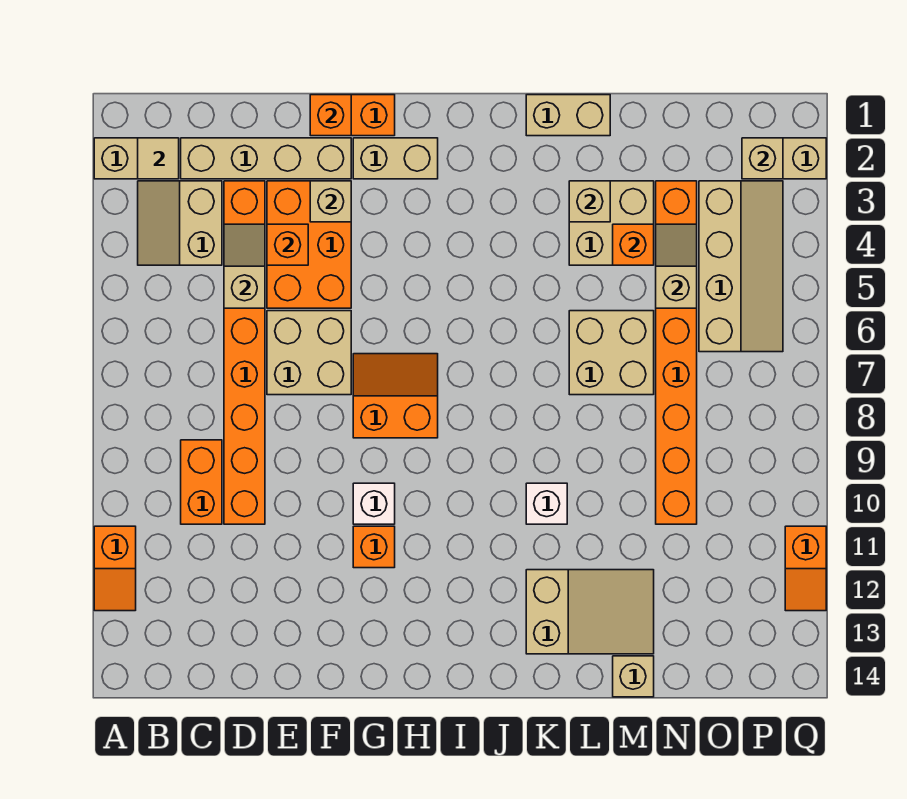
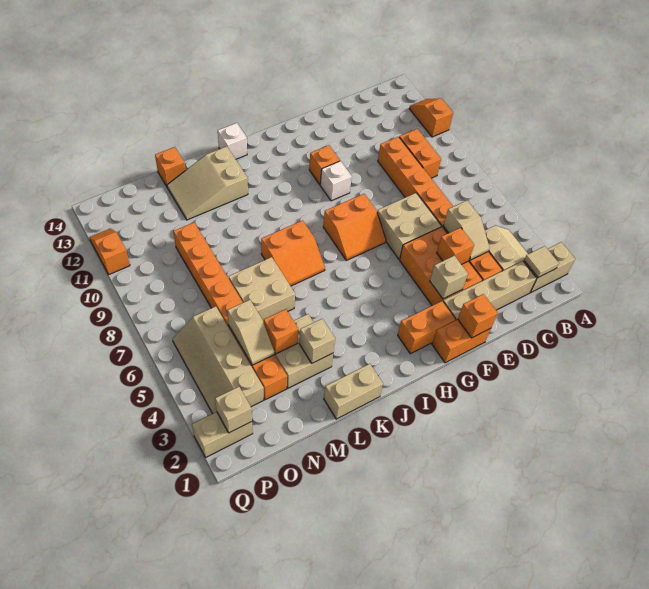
tan brick G2:H2 level 1 -> orange brick G2:H2 level 1
none -> orange slope J7:K8 level 1 top 8
white brick K10 level 1 -> white brick J14 level 1
tan brick M14 level 1 -> orange brick M14 level 1

